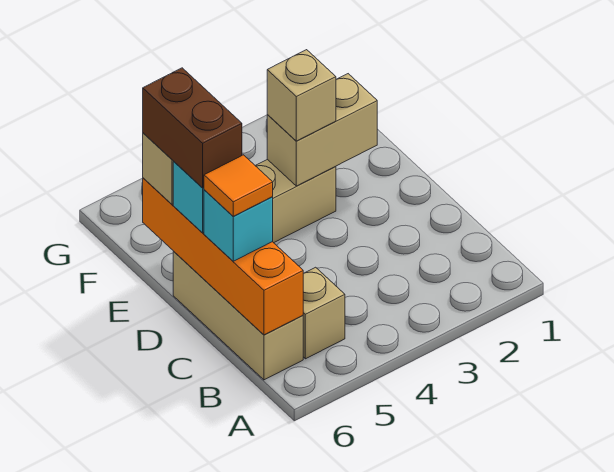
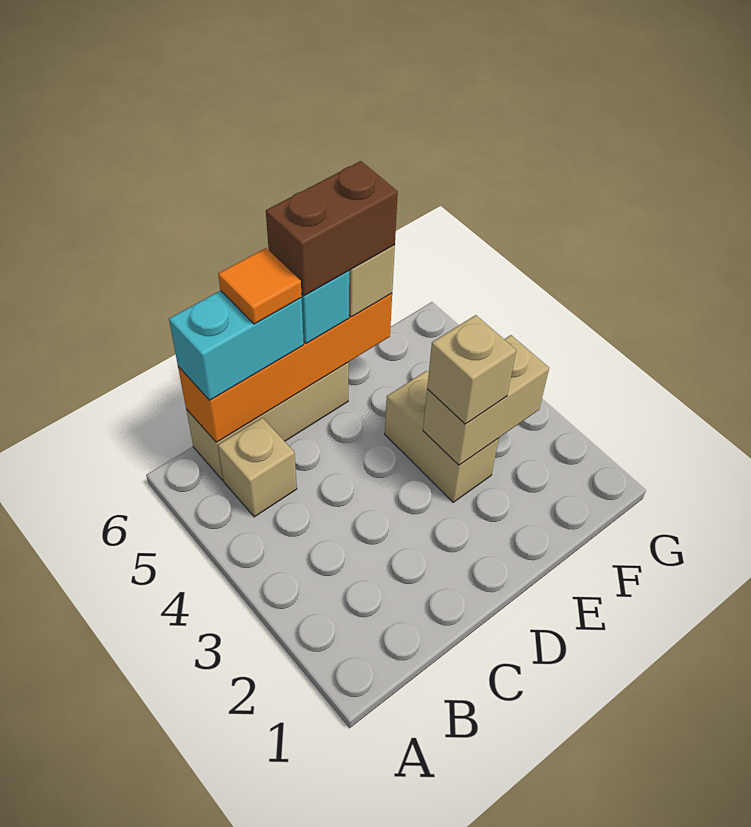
cyan brick C6 level 3 -> cyan brick B6:C6 level 3
tan brick E2:E3 level 2 -> tan brick E3:F3 level 2

